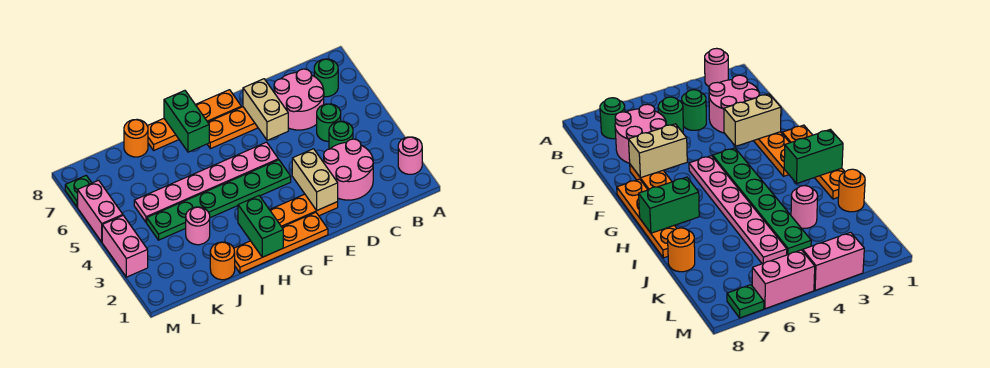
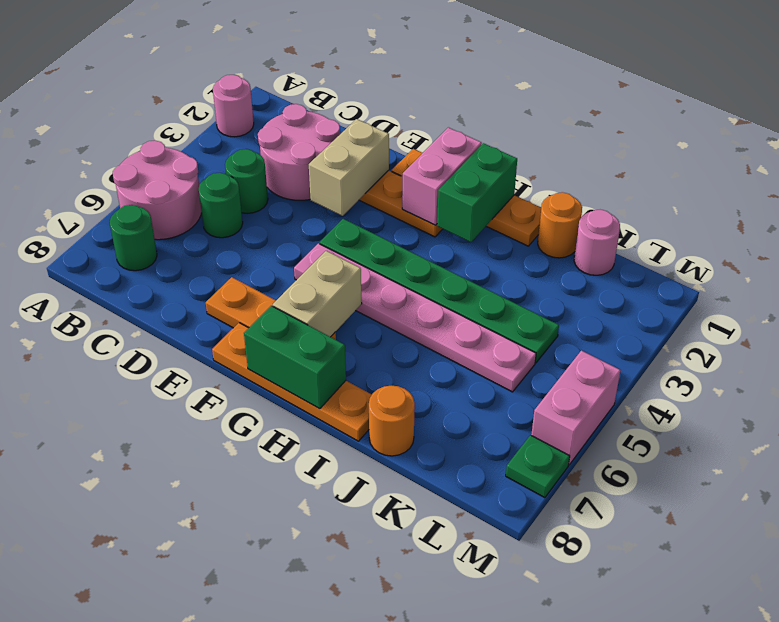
pink round brick C6:D7 level 1 -> pink round brick A5:B6 level 1
tan brick E6:E7 level 2 -> tan brick G6:G7 level 2
green brick H7:H8 level 2 -> green brick G8:H8 level 2
pink round brick J3 level 1 -> pink round brick K1 level 1
pink brick M3:M4 level 1 -> pink brick G1:G2 level 2

